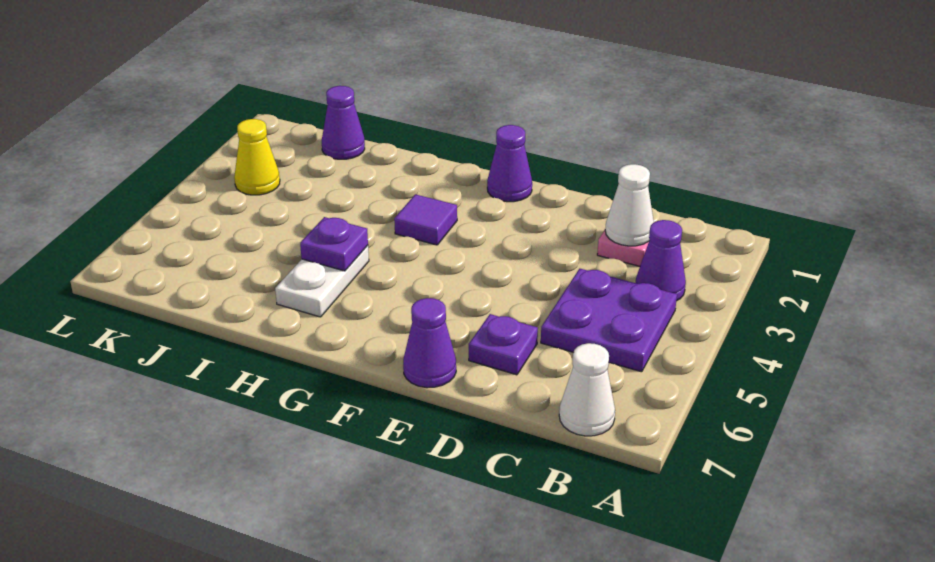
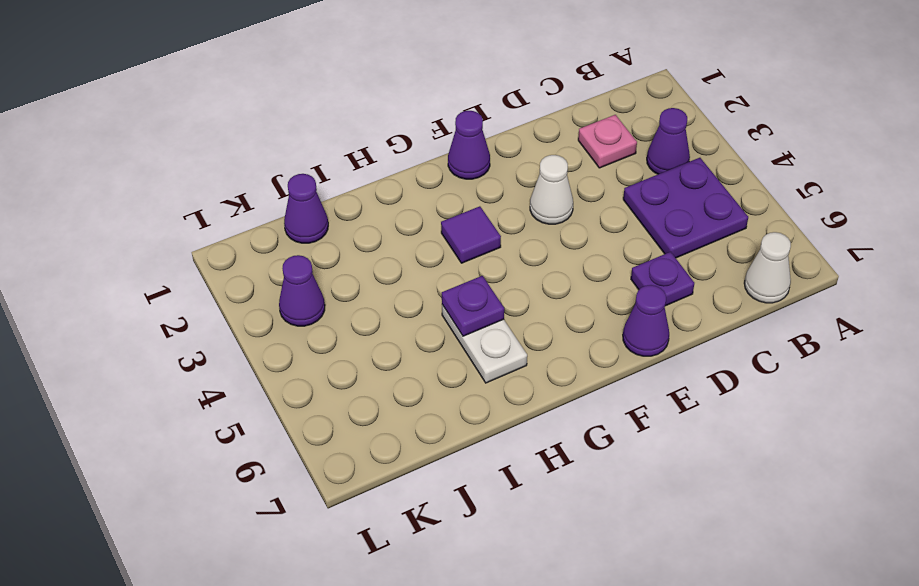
white cone C2 level 2 -> white cone E3 level 1
yellow cone K3 level 1 -> purple cone K3 level 1

